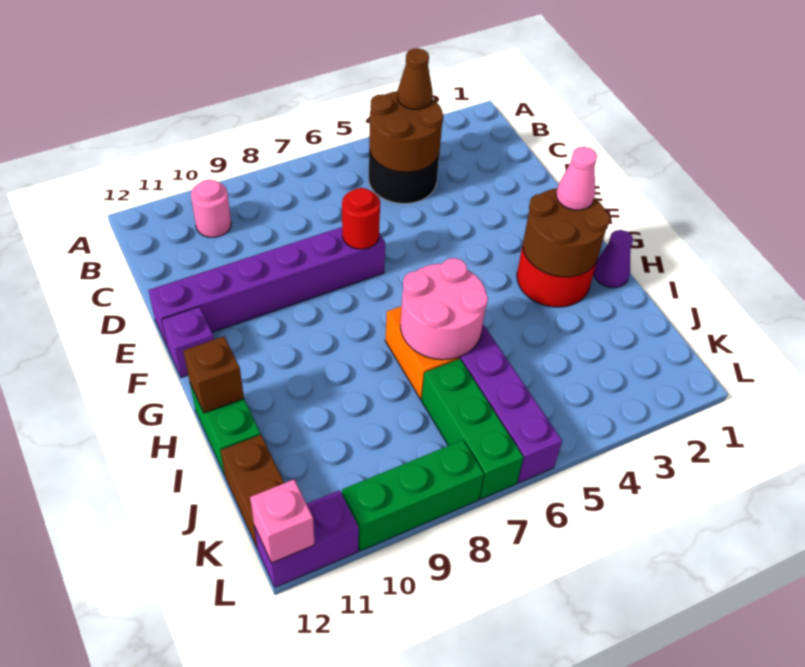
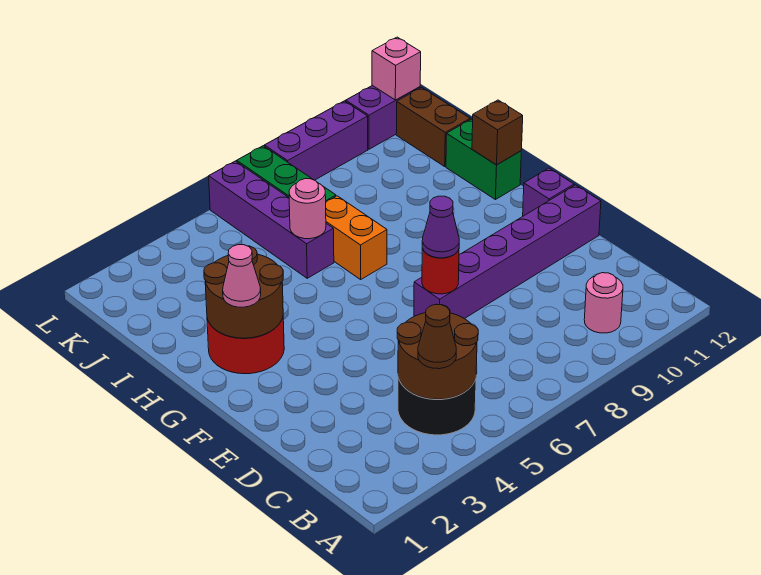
purple cone H1 level 1 -> purple cone E7 level 3
pink round brick H6:I7 level 2 -> pink round brick I6 level 2
green brick L8:L10 level 1 -> purple brick L8:L10 level 1

